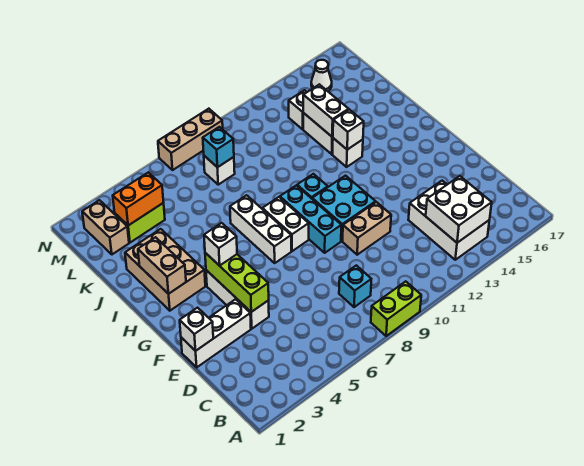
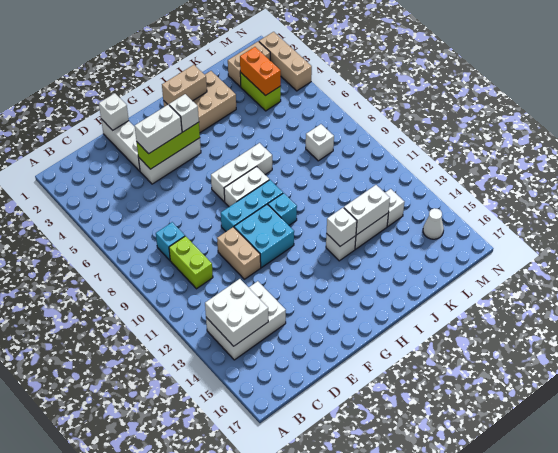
lime brick A8:A9 level 1 -> lime brick C9:C10 level 1
none -> white brick E4:F4 level 3
cyan brick L8 level 2 -> none
tan brick N7:N9 level 1 -> tan brick N2:N4 level 1

